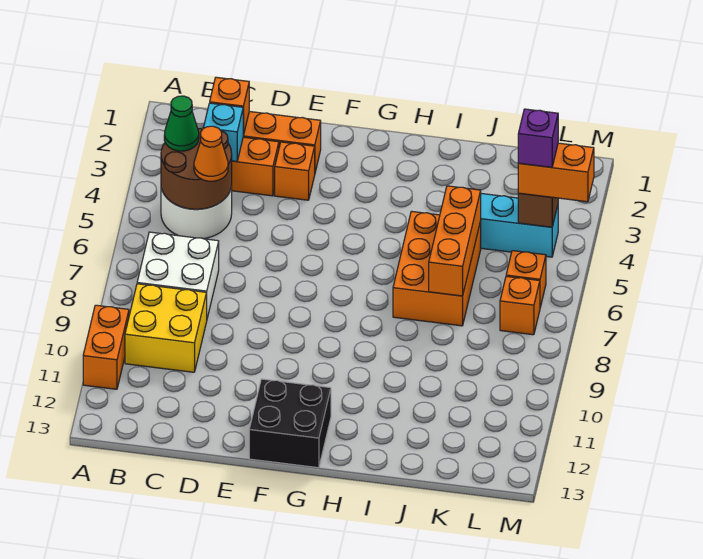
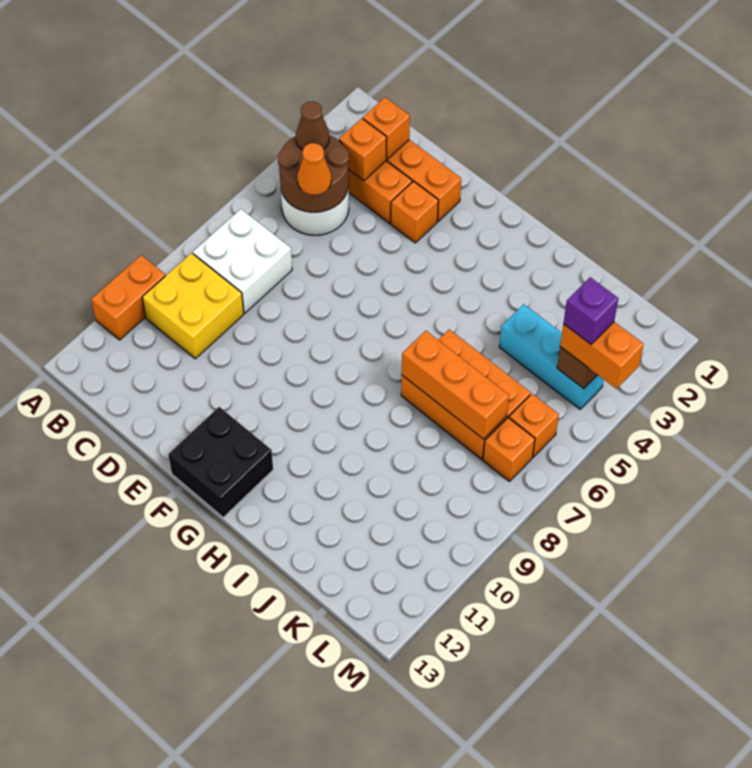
green cone B4 level 3 -> brown cone B4 level 3
cyan brick C3 level 2 -> orange brick C3 level 2
orange brick I5:J7 level 1 -> orange brick I6:K7 level 1
orange brick J5:J7 level 2 -> orange brick I7:K7 level 2

